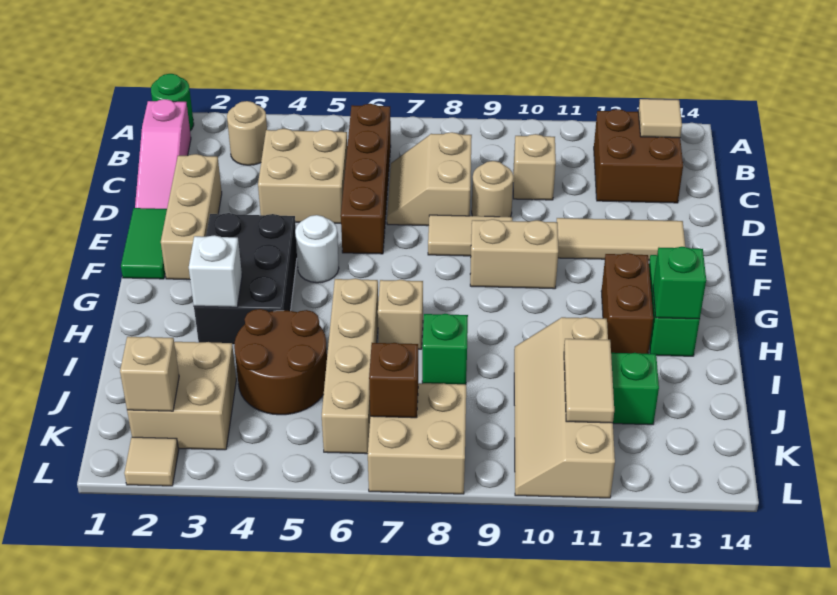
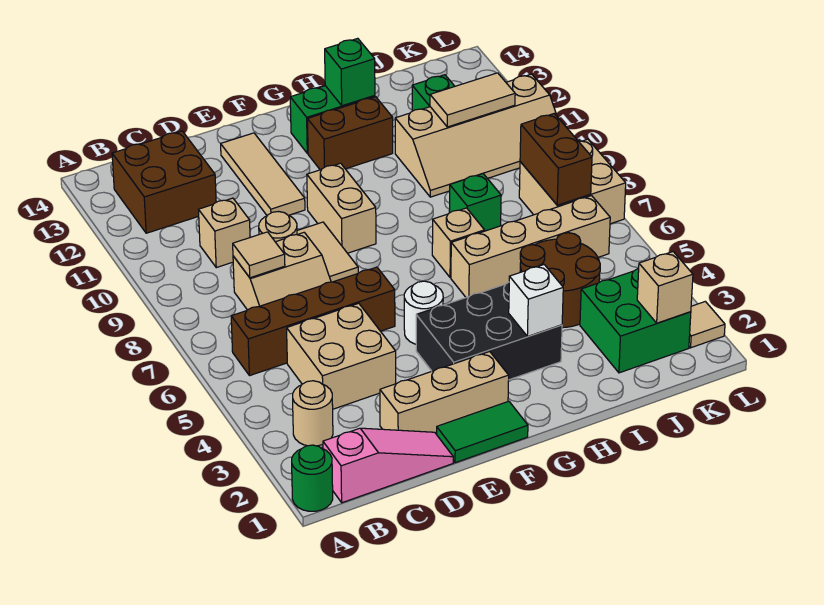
tan tile B13 level 2 -> tan tile C8 level 2
tan brick J2:K3 level 1 -> green brick J2:K3 level 1
brown brick K7 level 2 -> brown brick K7:K8 level 2

